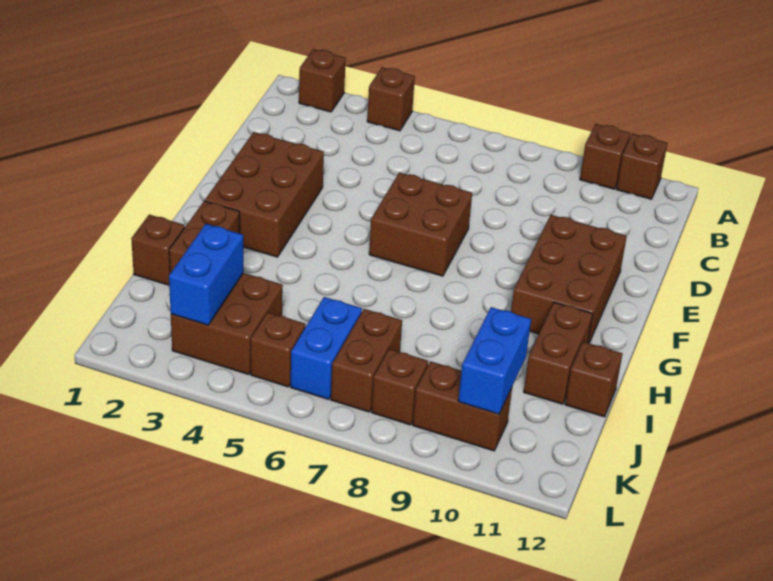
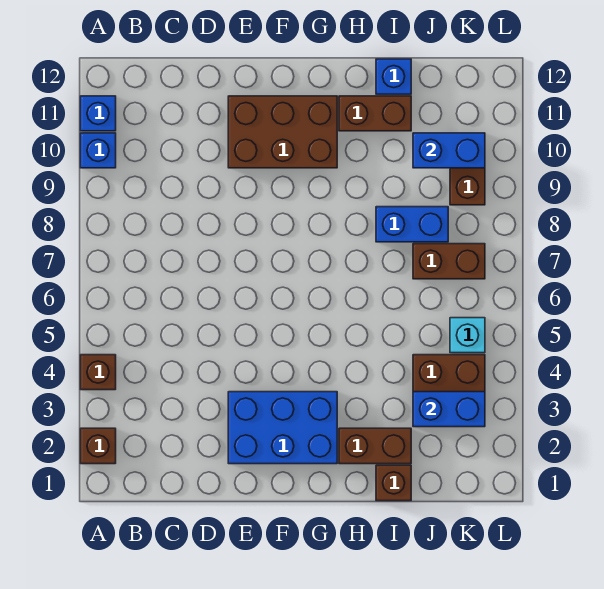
brown brick A10 level 1 -> blue brick A10 level 1
brown brick A11 level 1 -> blue brick A11 level 1
brown brick E2:G3 level 1 -> blue brick E2:G3 level 1
brown brick E6:F7 level 1 -> none
brown brick I12 level 1 -> blue brick I12 level 1
blue brick J6:K6 level 1 -> blue brick I8:J8 level 1
brown brick K5 level 1 -> cyan brick K5 level 1
brown brick K8 level 1 -> none

